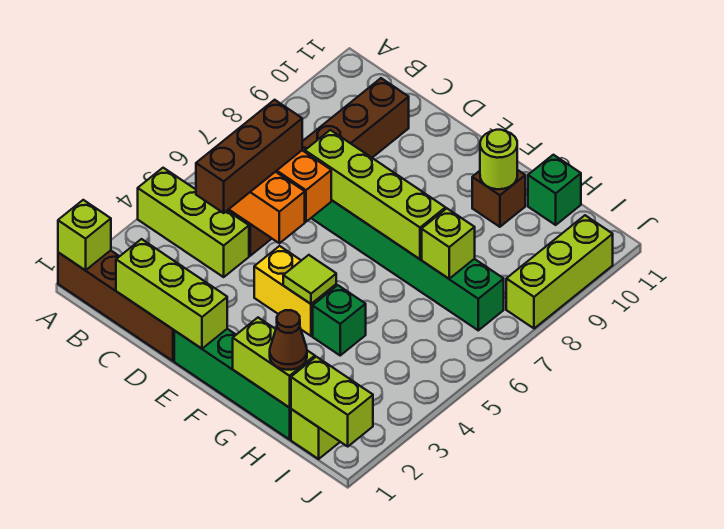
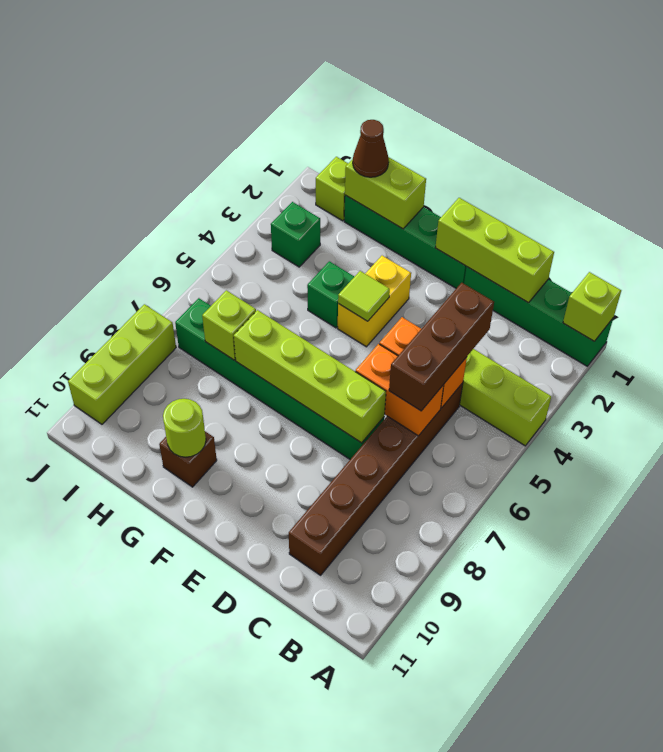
brown brick A1:D1 level 1 -> green brick A1:D1 level 1
yellow brick E4:F4 level 1 -> yellow brick F3:F4 level 1
green brick H11 level 1 -> green brick I3 level 1
lime brick I1:J1 level 2 -> none

